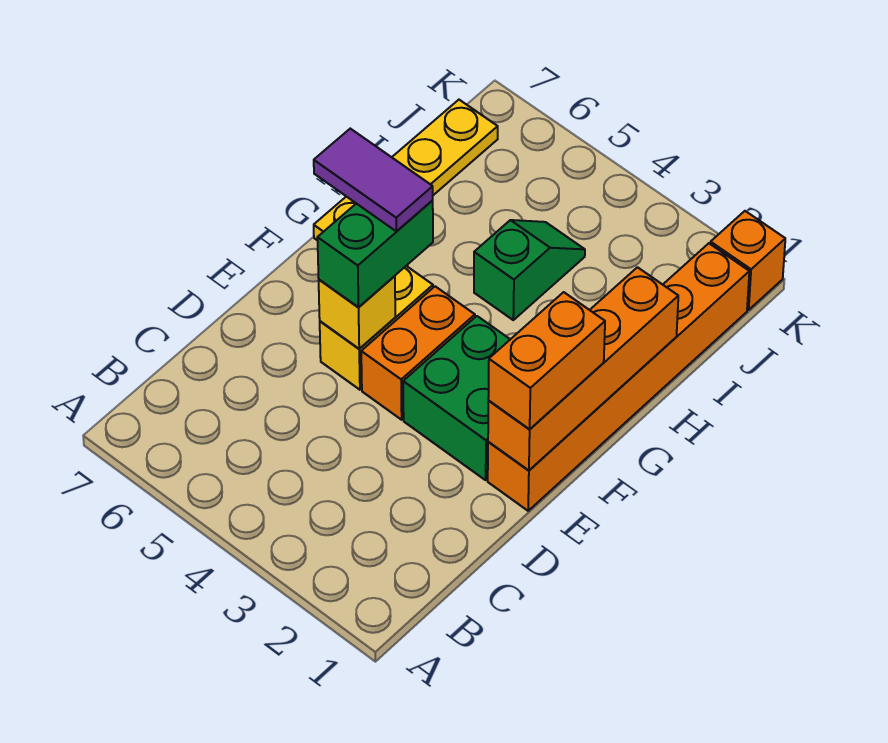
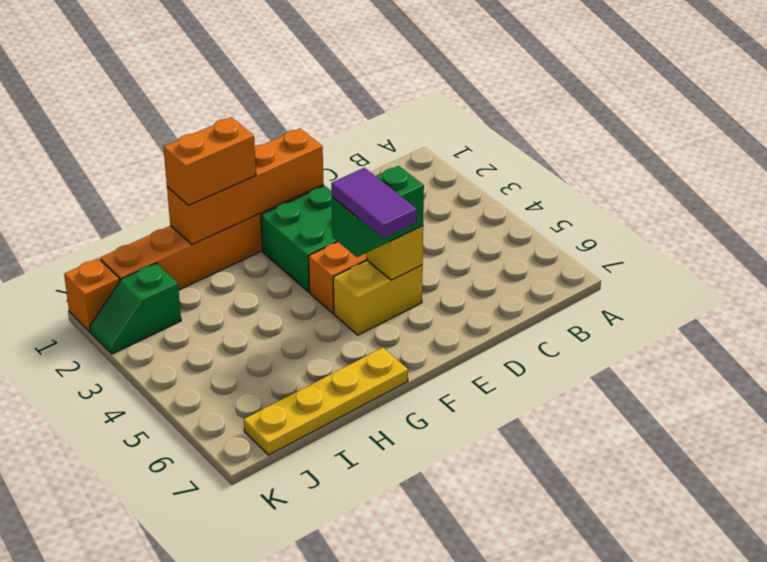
orange brick E1:F1 level 3 -> orange brick G1:H1 level 3
green slope H4:I4 level 1 top H -> green slope J2:K2 level 1 top J

